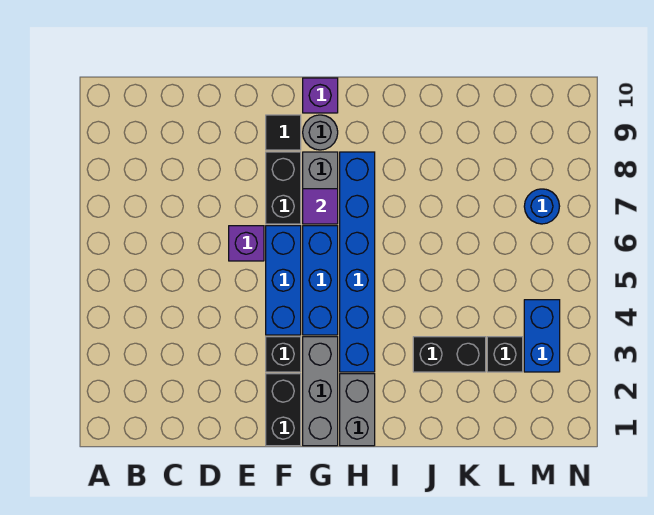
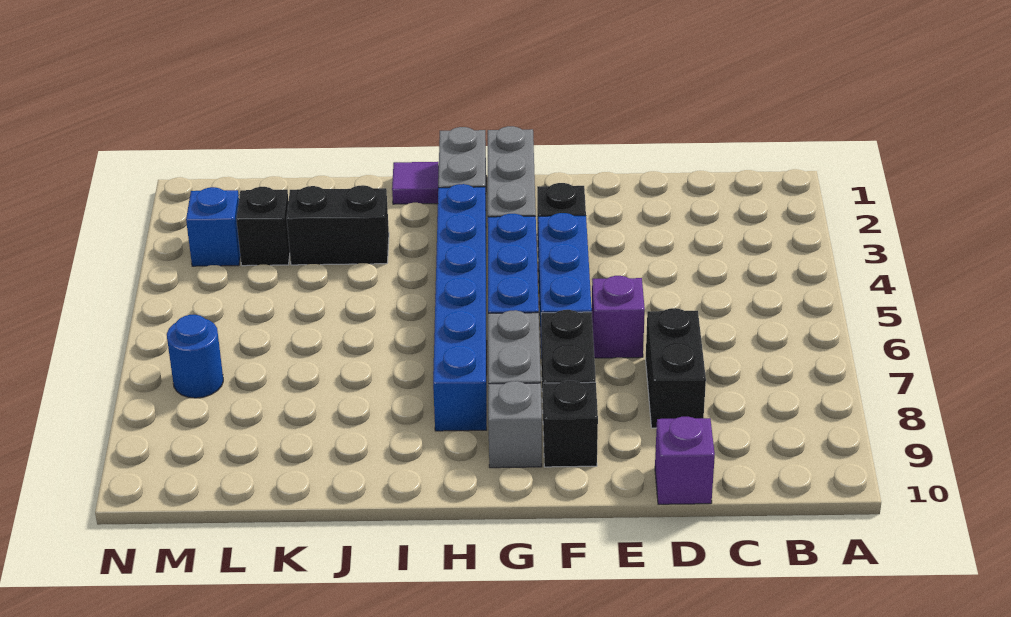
black brick F1:F2 level 1 -> black brick D7:D8 level 1
black tile F9 level 1 -> black brick F9 level 1
purple tile G7 level 2 -> purple tile I1 level 1
grey round brick G9 level 1 -> grey brick G9 level 1
purple brick G10 level 1 -> purple brick D10 level 1
blue brick M3:M4 level 1 -> blue brick M3 level 1

